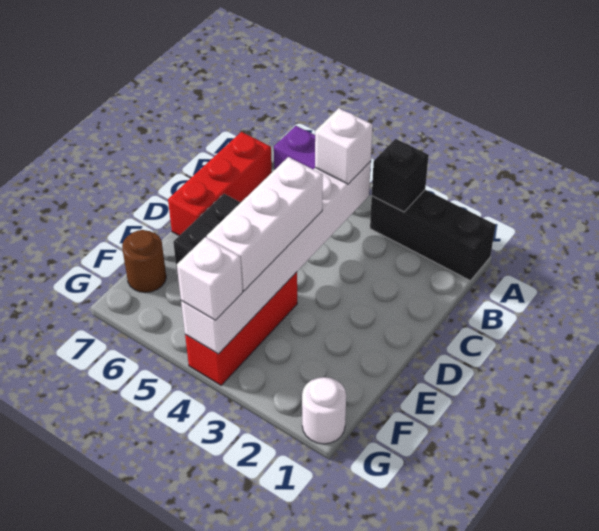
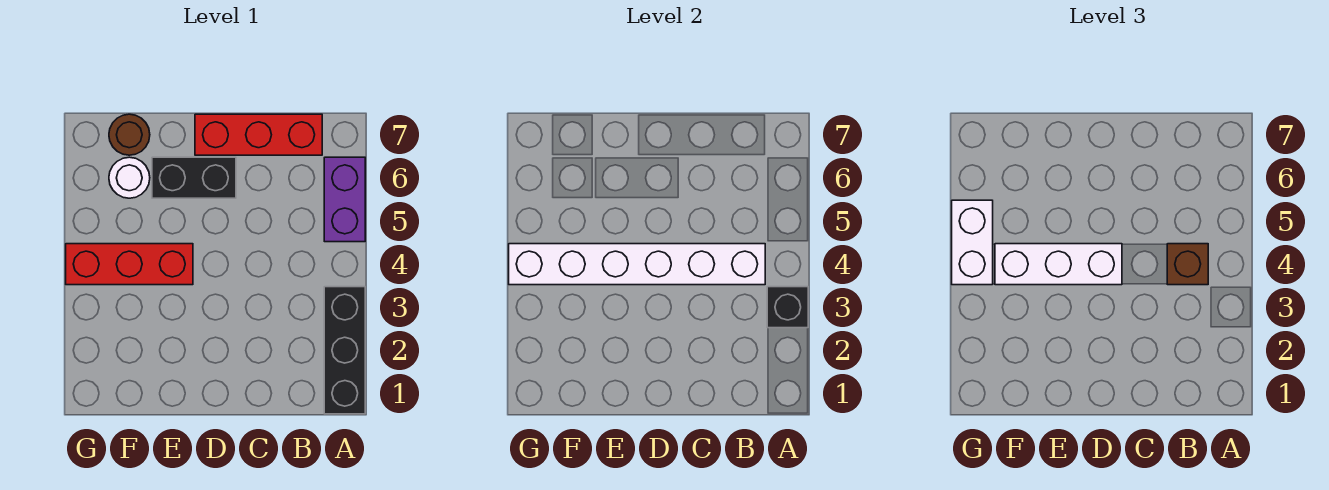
white brick B4 level 3 -> brown brick B4 level 3
white round brick G1 level 1 -> white round brick F6 level 1
white brick G4 level 3 -> white brick G4:G5 level 3

